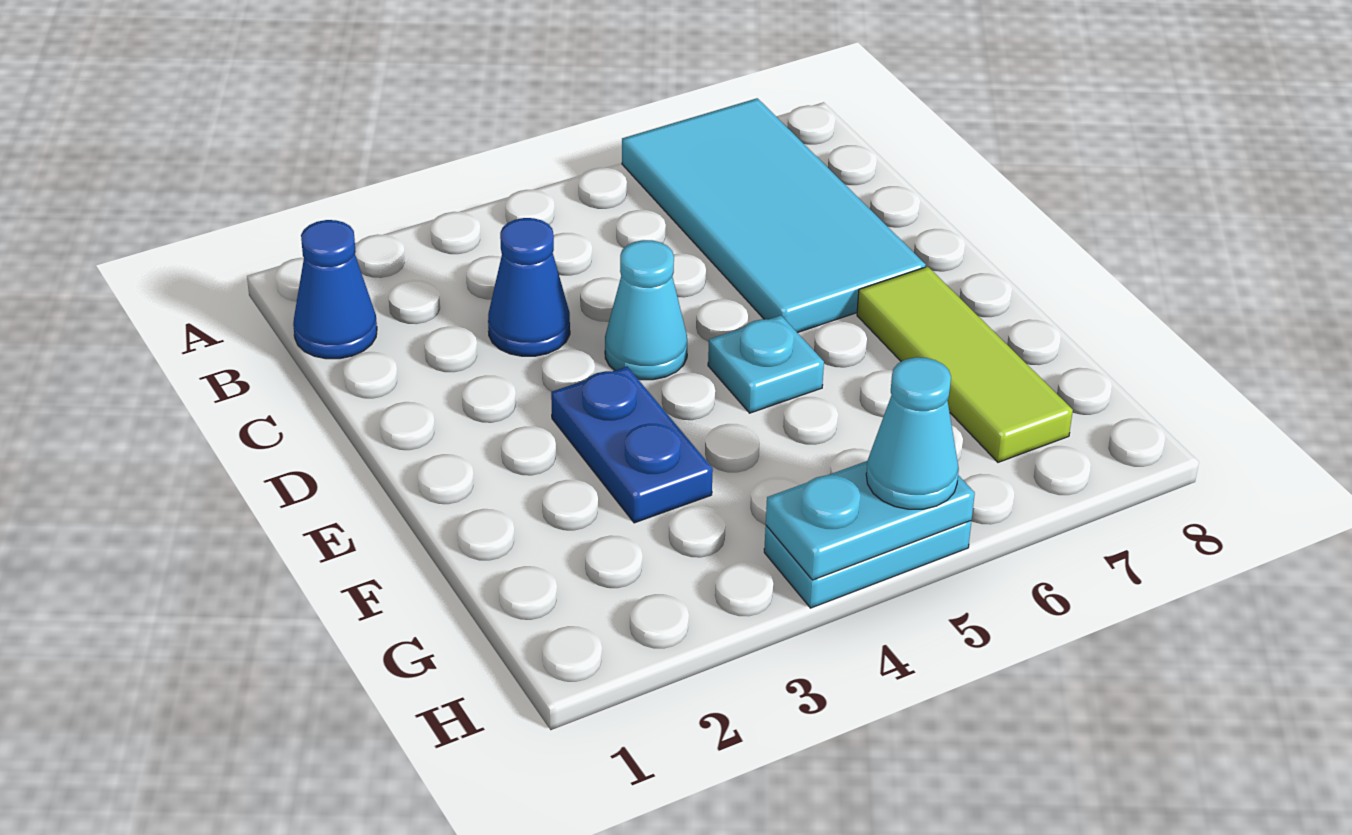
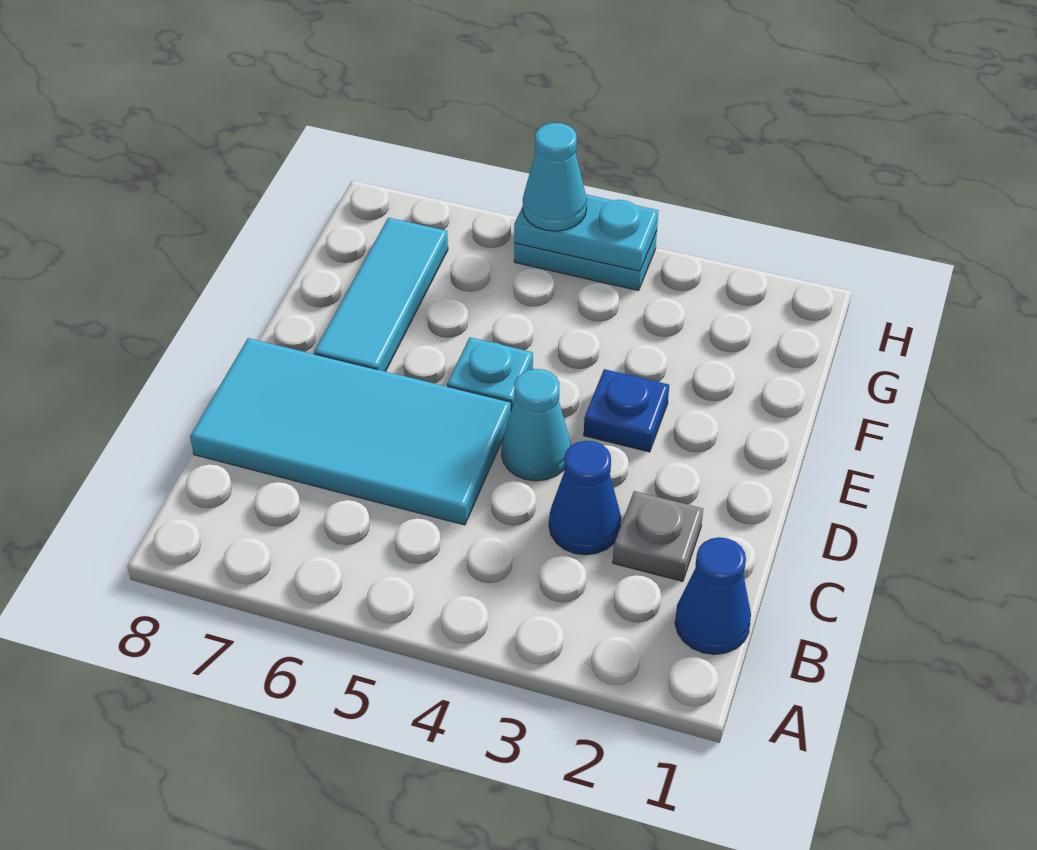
cyan tile A6:D7 level 1 -> cyan tile C5:D8 level 1
none -> grey plate C2 level 1
blue plate E3:F3 level 1 -> blue plate E3 level 1
lime tile E7:G7 level 1 -> cyan tile E7:G7 level 1

